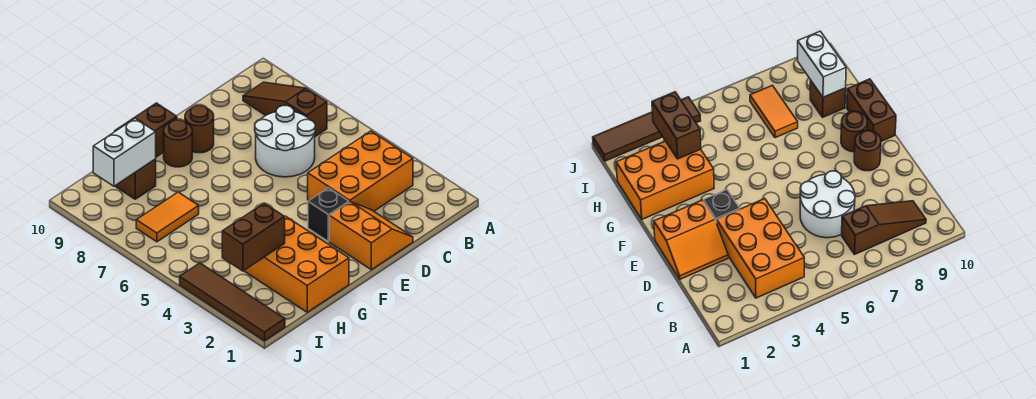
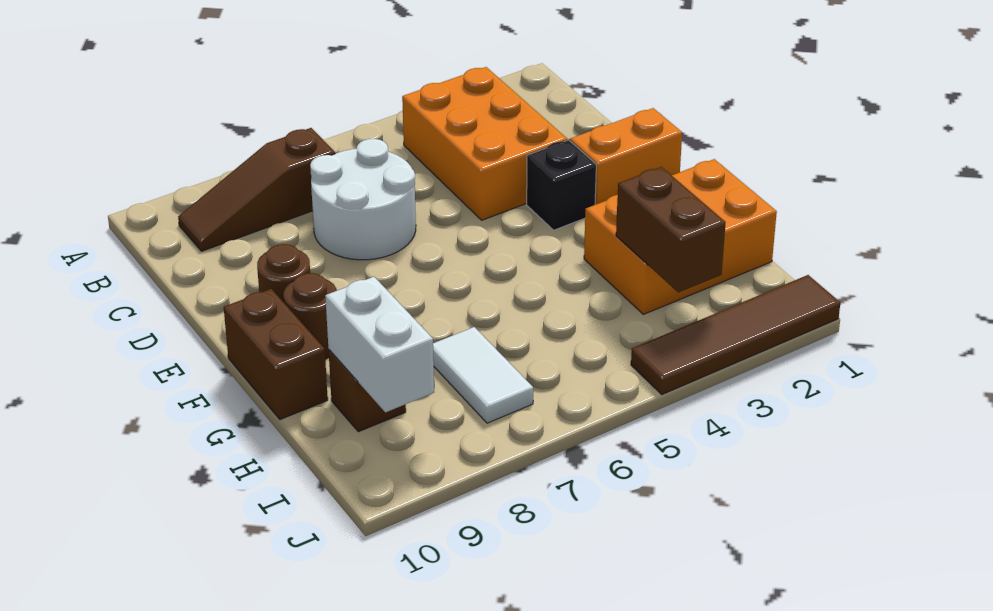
orange tile H7:I7 level 1 -> white tile H7:I7 level 1

